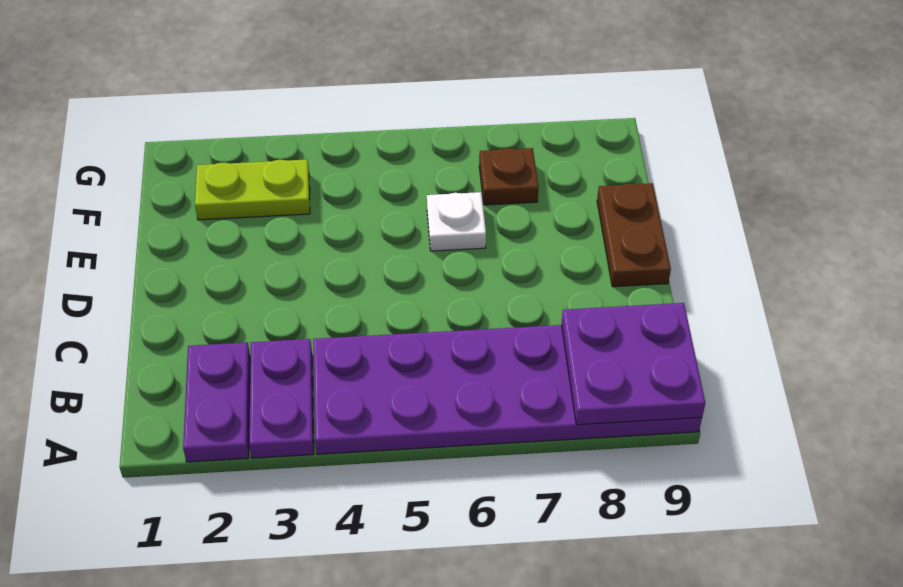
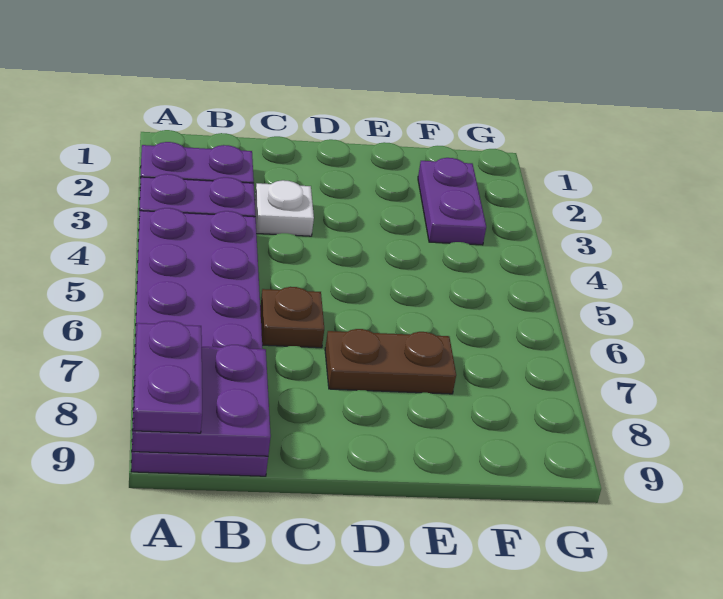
none -> purple plate A8:A9 level 3
brown plate D9:E9 level 1 -> brown plate D7:E7 level 1
white plate E6 level 1 -> white plate C3 level 1
lime plate F2:F3 level 1 -> purple plate F2:F3 level 1
brown plate F7 level 1 -> brown plate C6 level 1

